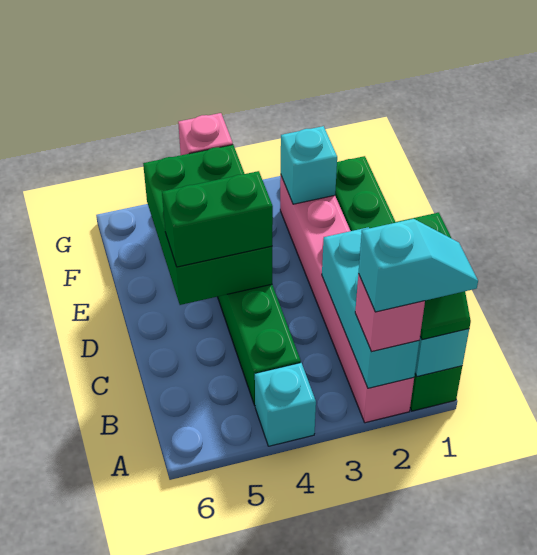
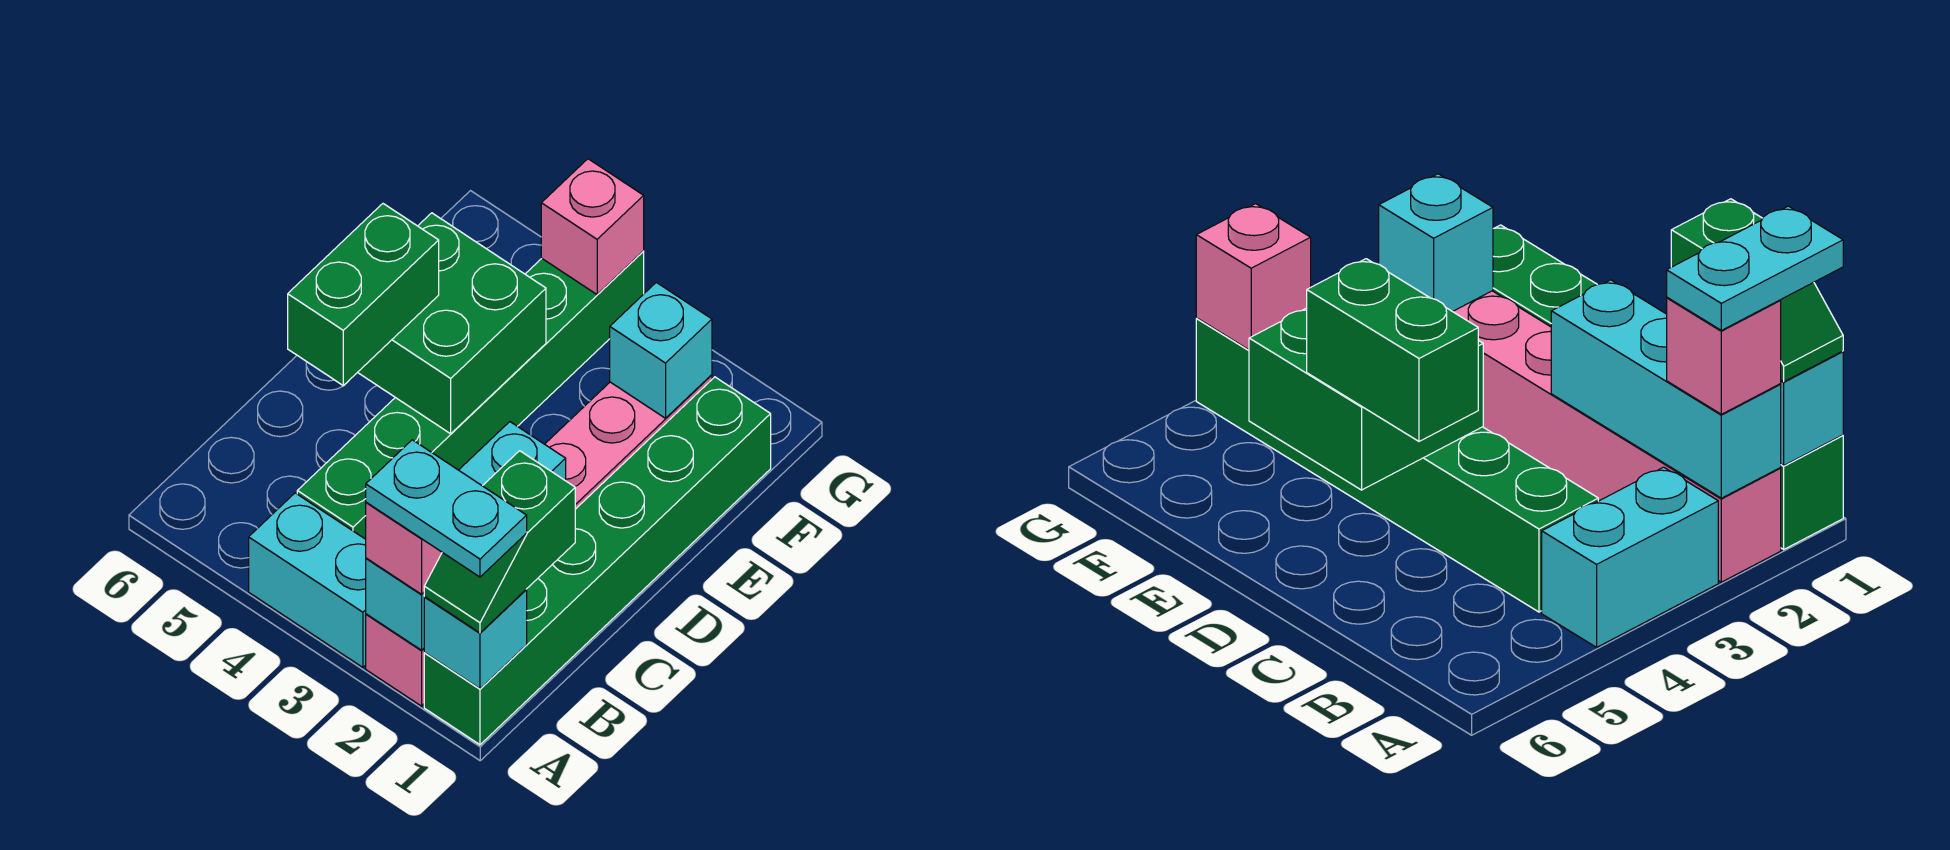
cyan slope A1:A2 level 4 top 2 -> cyan plate A1:A2 level 4
cyan brick A4 level 1 -> cyan brick A3:A4 level 1
green brick D4:F5 level 2 -> green brick D4:E5 level 2
green brick D4:D5 level 3 -> green brick C5:D5 level 3

